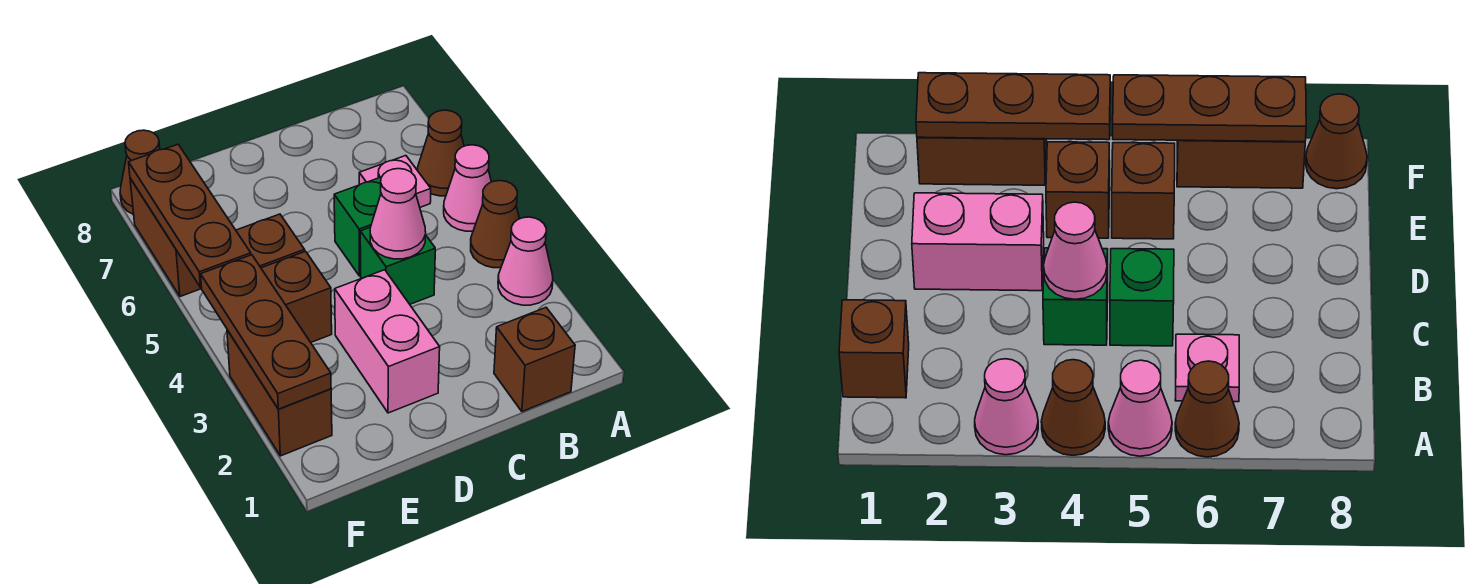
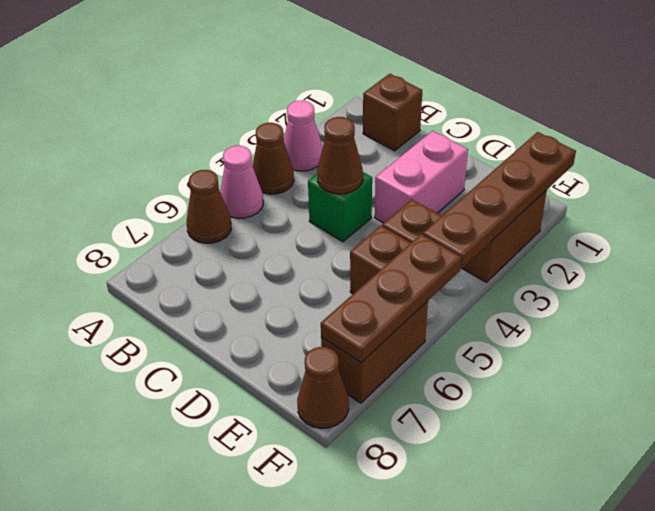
pink plate B6 level 1 -> none
pink cone C4 level 2 -> brown cone C4 level 2
green brick C5 level 1 -> none
brown plate F2:F4 level 2 -> brown plate F1:F4 level 2

